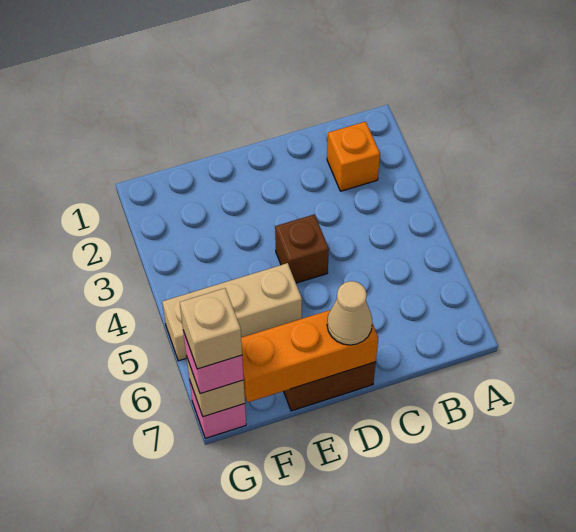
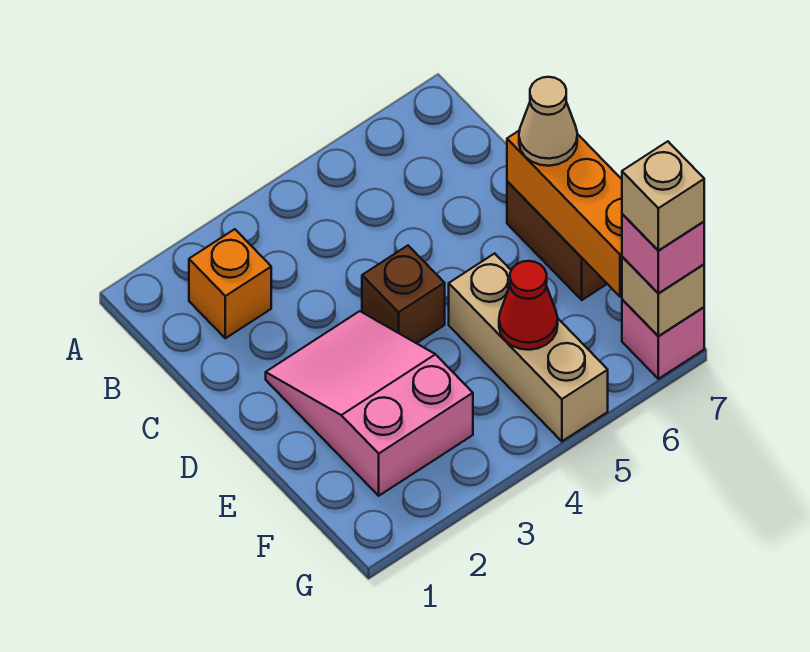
none -> pink slope D2:F3 level 1 top F
none -> red cone F5 level 2

